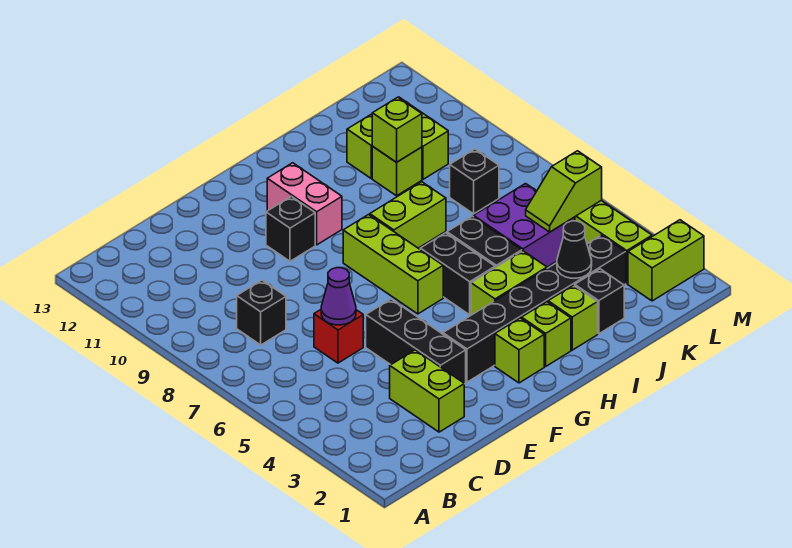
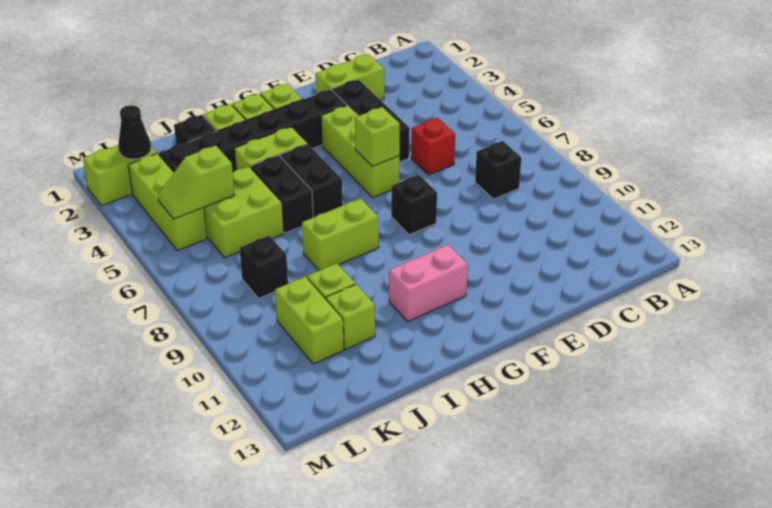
lime brick D2:D3 level 1 -> lime brick D2:E2 level 1
purple cone D6 level 2 -> none
black brick F10 level 1 -> black brick F8 level 1
lime brick G6:G8 level 1 -> lime brick F4:F6 level 1
pink brick G10:G11 level 1 -> pink brick G11:H11 level 1
black cone J3 level 2 -> black cone L2 level 2
purple brick J5:K6 level 1 -> lime brick J5:K6 level 1
lime brick J10 level 2 -> lime brick F6 level 2
lime slope K5:L5 level 2 top L -> lime slope K5:L5 level 2 top K

